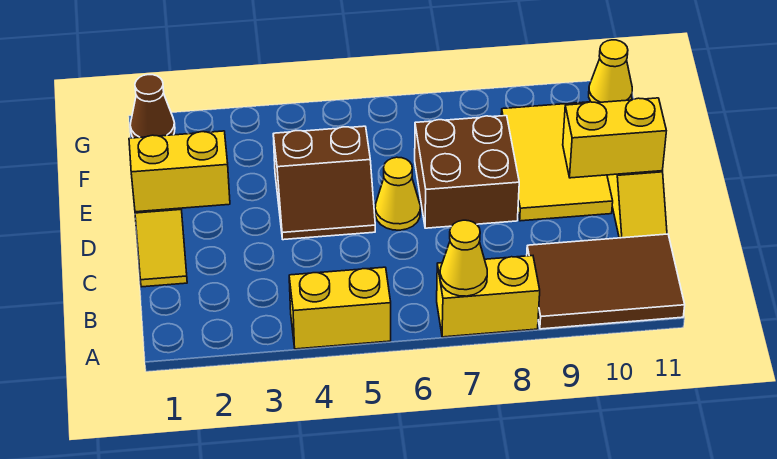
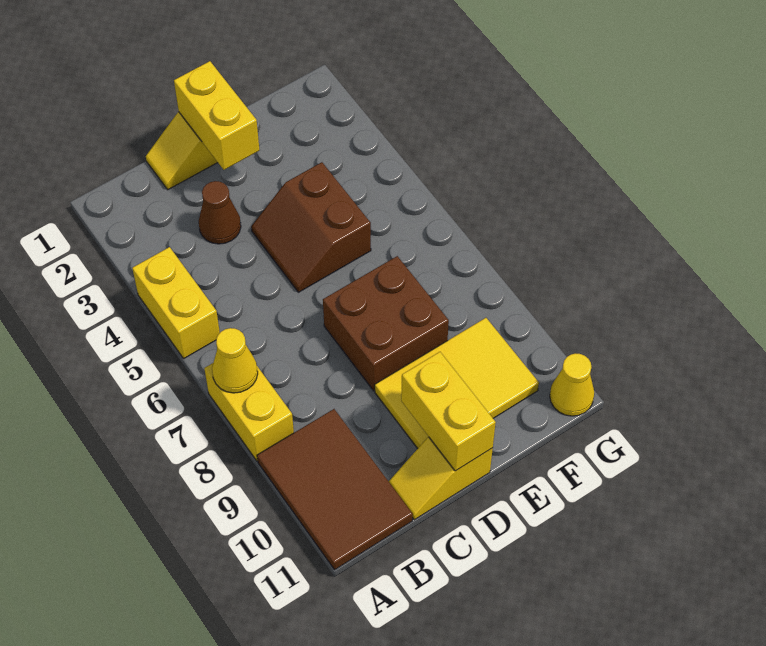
yellow cone D6 level 1 -> none
brown cone G1 level 1 -> brown cone C3 level 1

